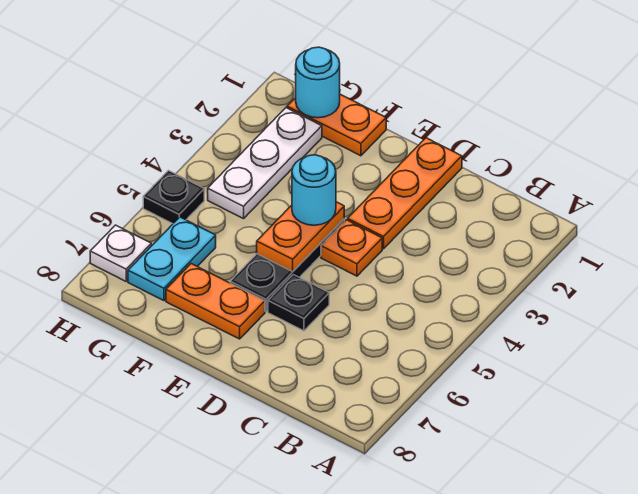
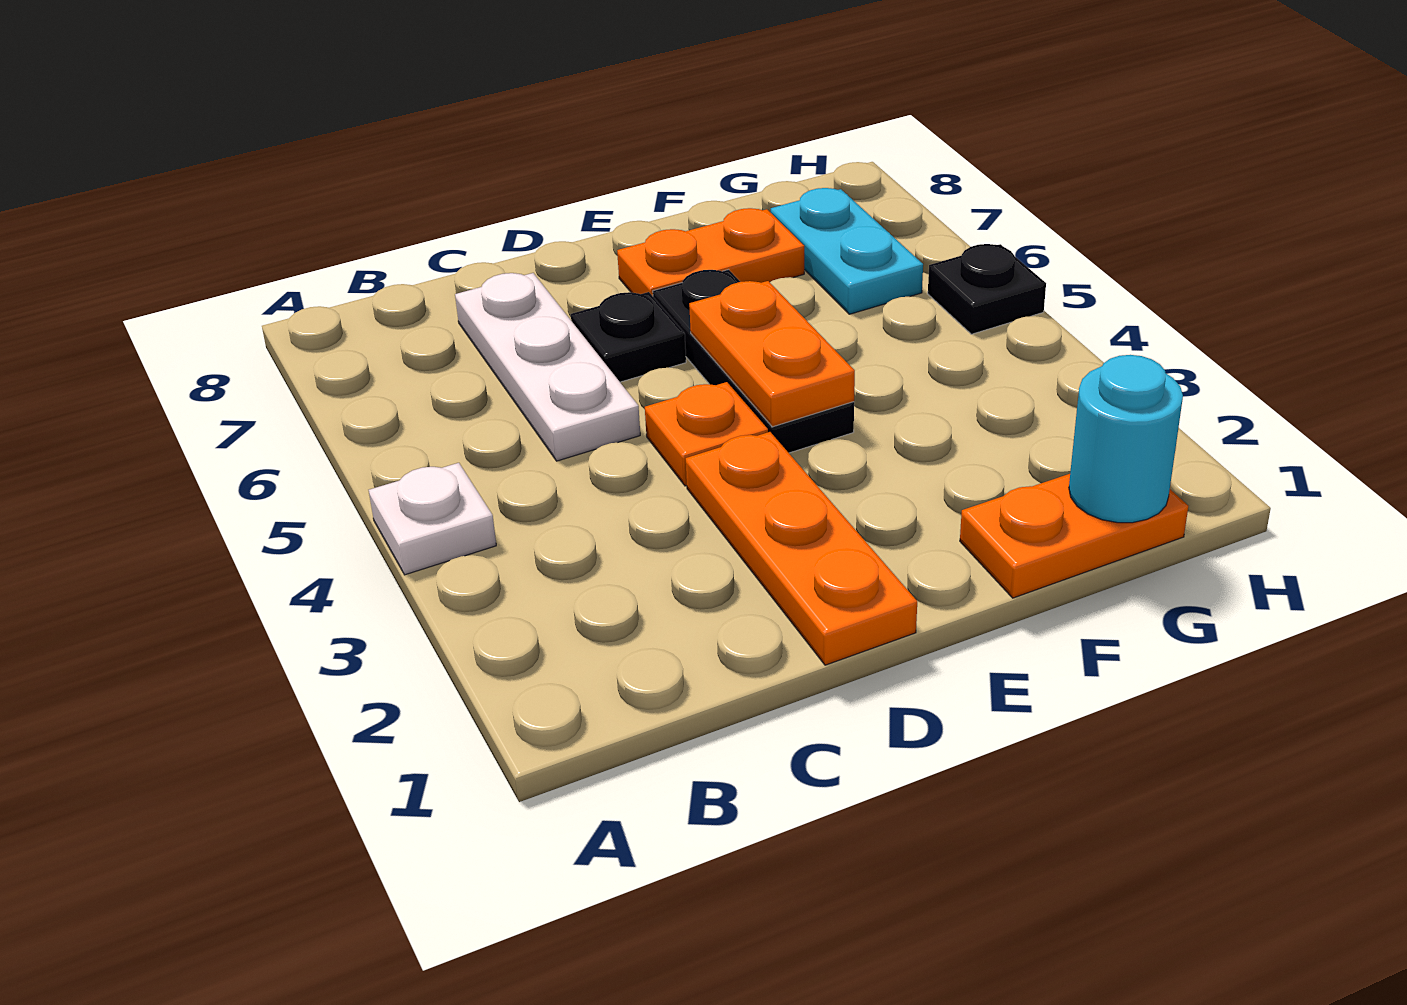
cyan round brick E4 level 3 -> none
white plate G2:G4 level 1 -> white plate C5:C7 level 1
white plate H7 level 1 -> white plate A4 level 1

